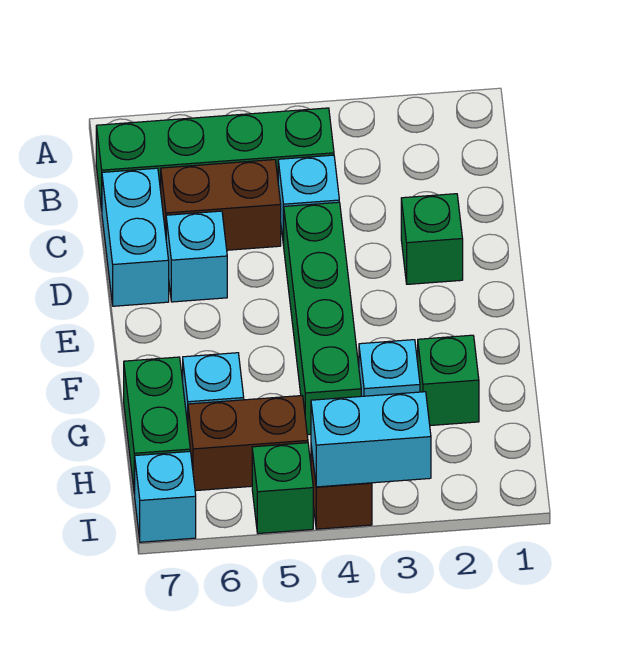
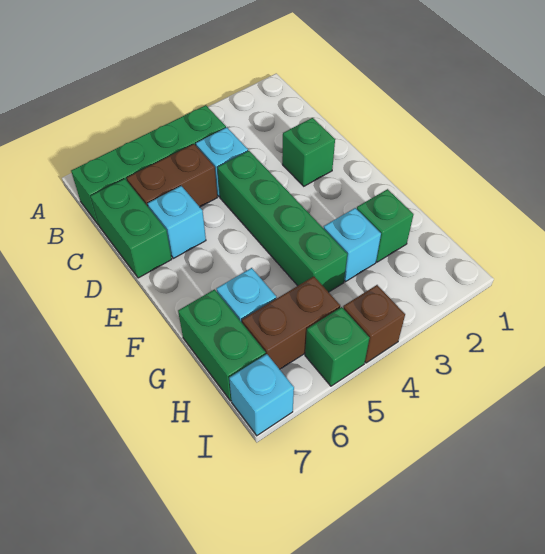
cyan brick C7:D7 level 1 -> green brick C7:D7 level 1
cyan brick I3:I4 level 2 -> none

